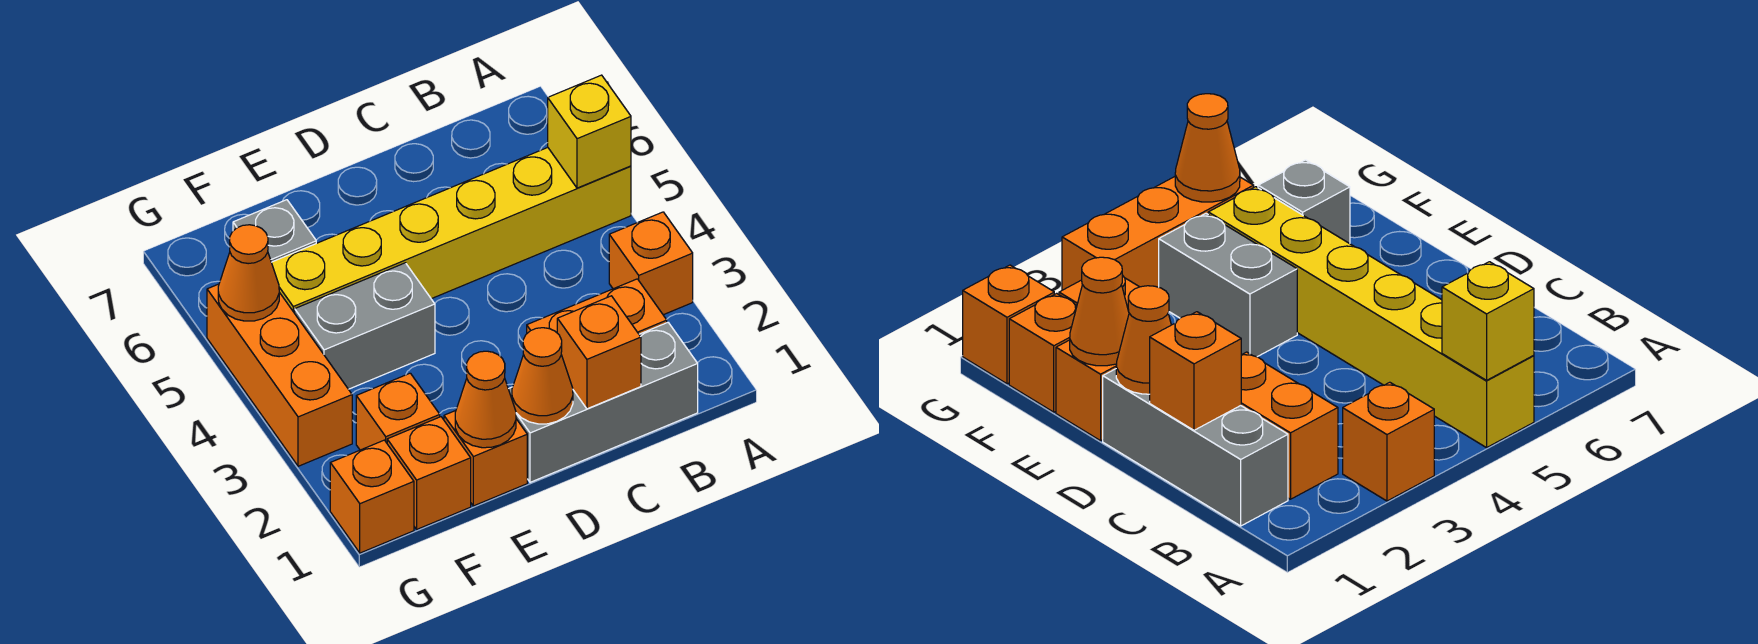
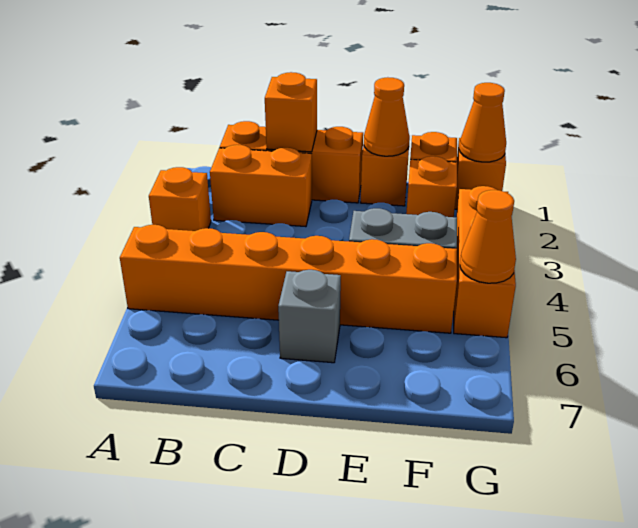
yellow brick A5:F5 level 1 -> orange brick A5:F5 level 1
yellow brick A5 level 2 -> none
grey brick B1:D1 level 1 -> orange brick B1:D1 level 1
orange cone D1 level 2 -> orange cone G1 level 2
grey brick F6 level 1 -> grey brick D6 level 1

